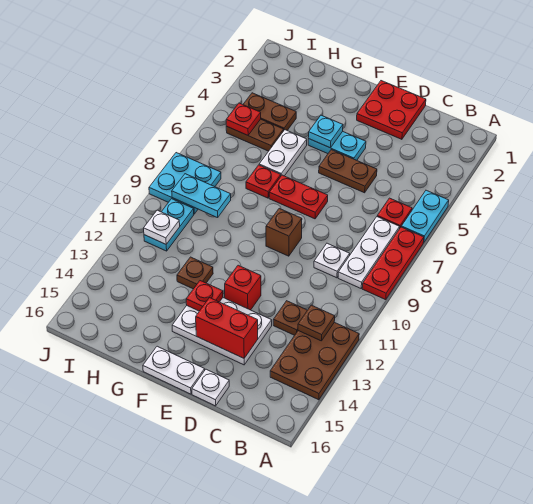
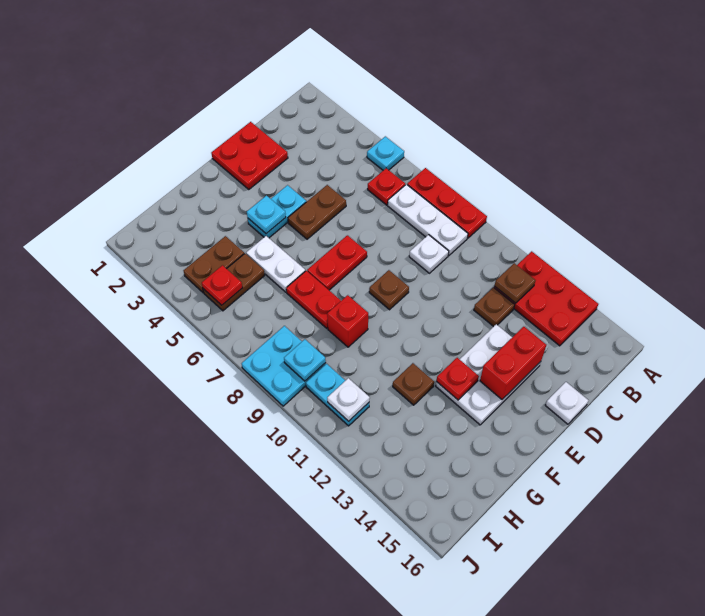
cyan plate A5:A6 level 1 -> cyan plate A5 level 1
brown plate A12:B14 level 1 -> red plate A12:B14 level 1
brown brick E9 level 1 -> brown plate E9 level 1
red brick E12 level 1 -> red brick G9 level 1
white plate E16:F16 level 1 -> none
red plate G7 level 1 -> red plate G7:G8 level 1
cyan plate H9:I9 level 2 -> cyan plate I9 level 2

